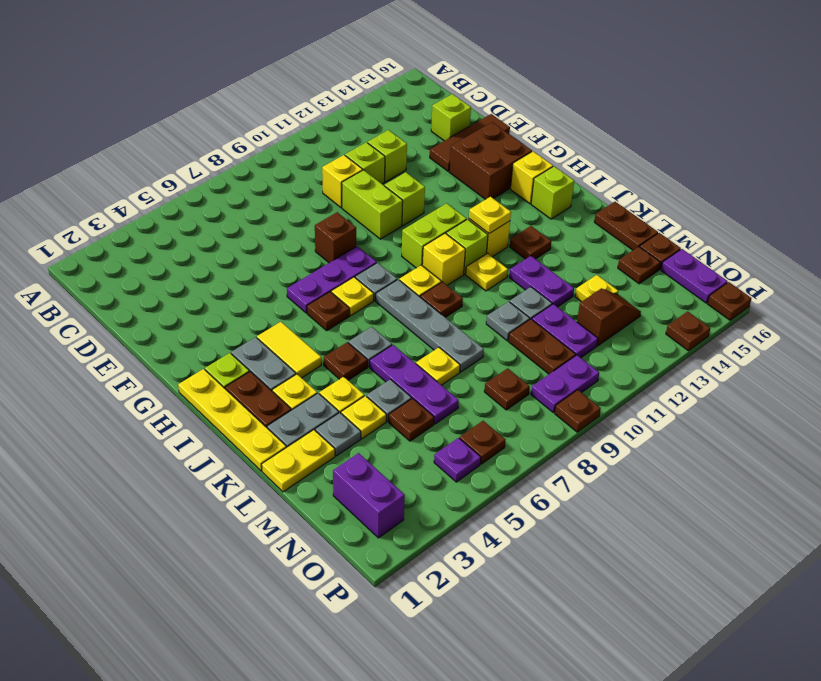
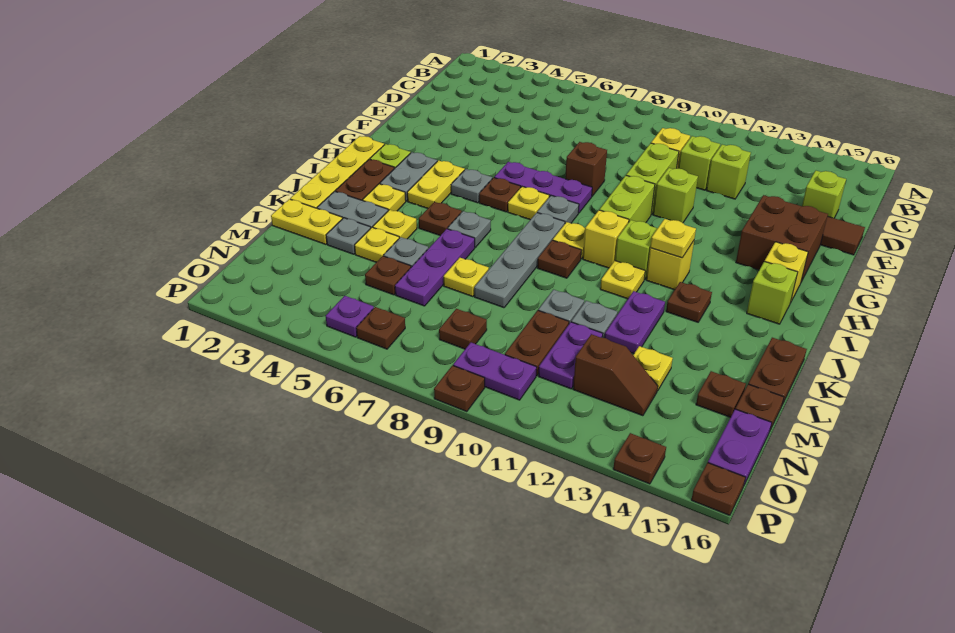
yellow tile H4:I4 level 1 -> yellow plate H4:I4 level 1
none -> grey plate H5 level 1
lime brick H10:H11 level 1 -> lime brick G10:H10 level 1
purple brick N2:O2 level 1 -> none

